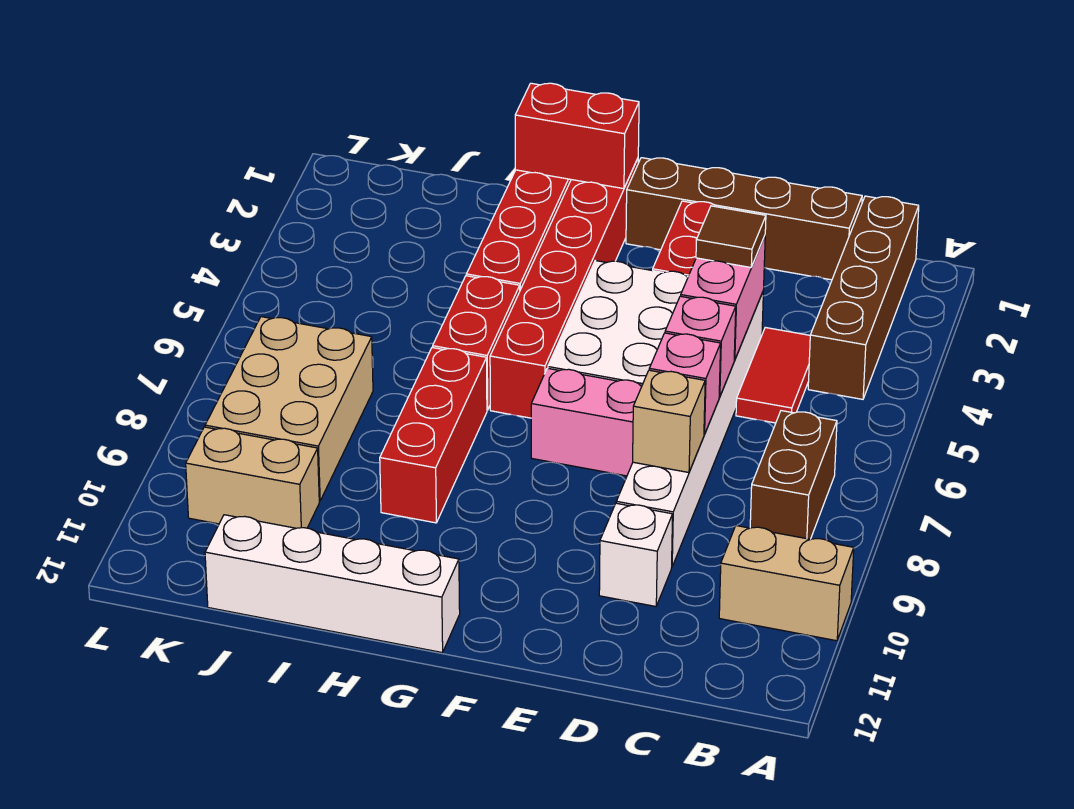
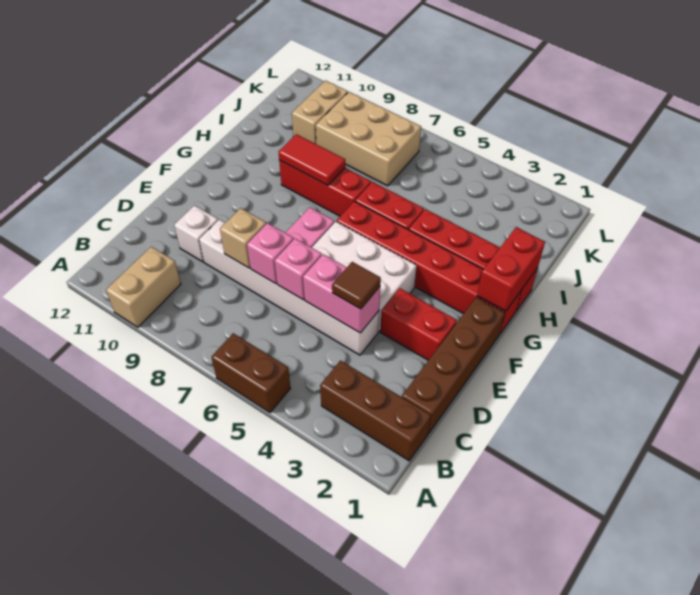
brown brick B1:B4 level 1 -> brown brick B1:B3 level 1
brown brick B7:B8 level 1 -> brown brick A5:A6 level 1
red tile C4:C5 level 1 -> red tile H8:H9 level 2
white brick G12:J12 level 1 -> none

